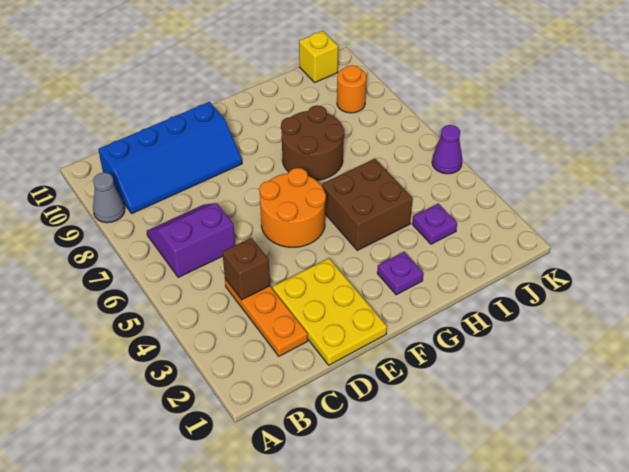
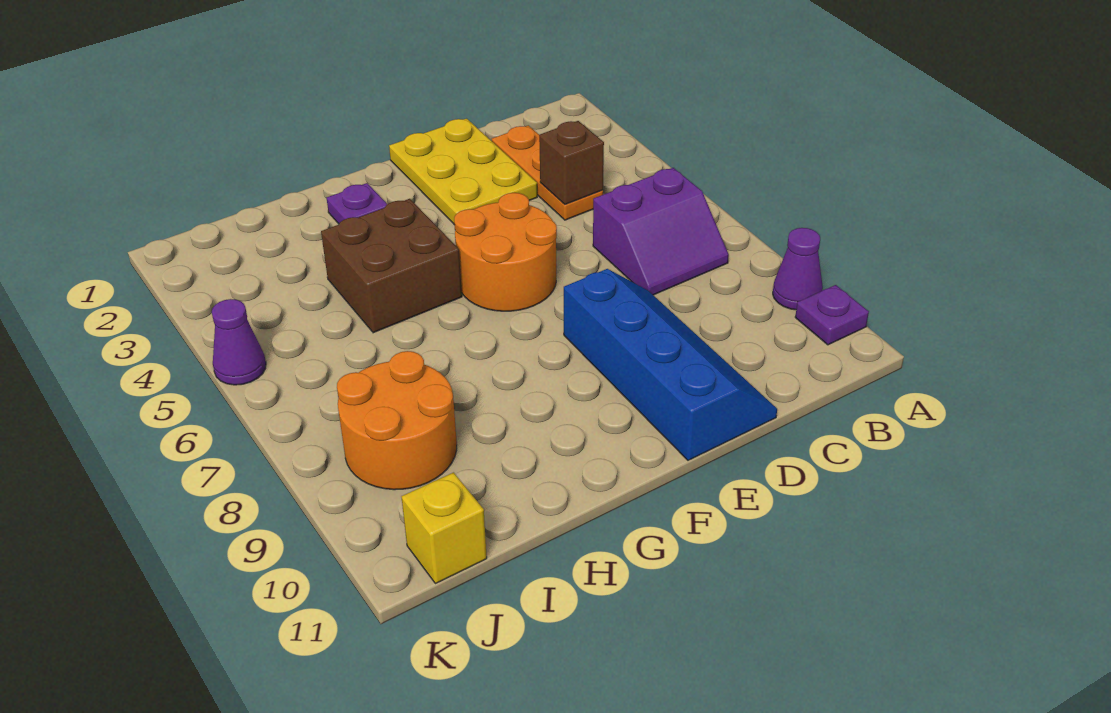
grey cone A9 level 1 -> purple cone A9 level 1
blue slope B9:E10 level 1 top 10 -> blue slope D8:E11 level 1 top E
brown round brick G7:H8 level 1 -> none
purple plate I3 level 1 -> purple plate A10 level 1
orange round brick J9 level 1 -> orange round brick I8:J9 level 1

